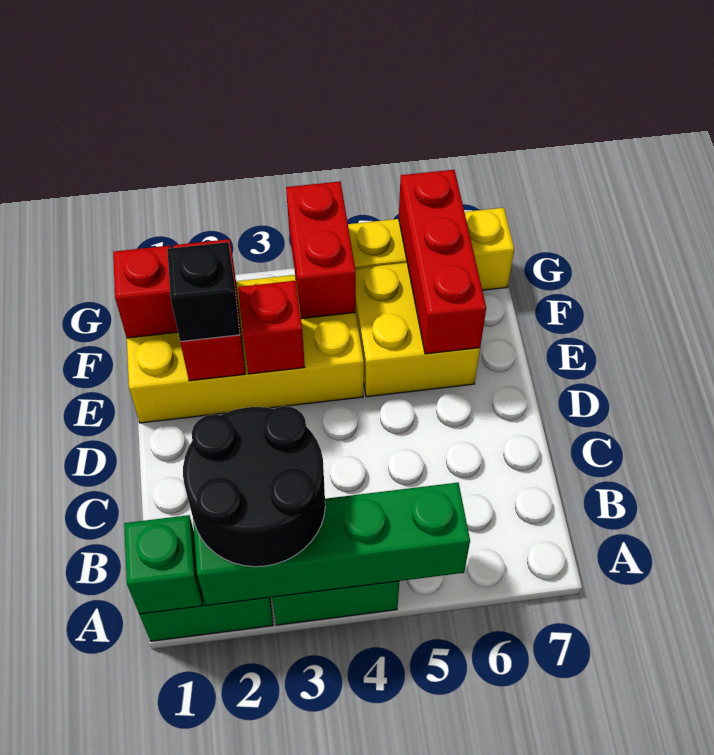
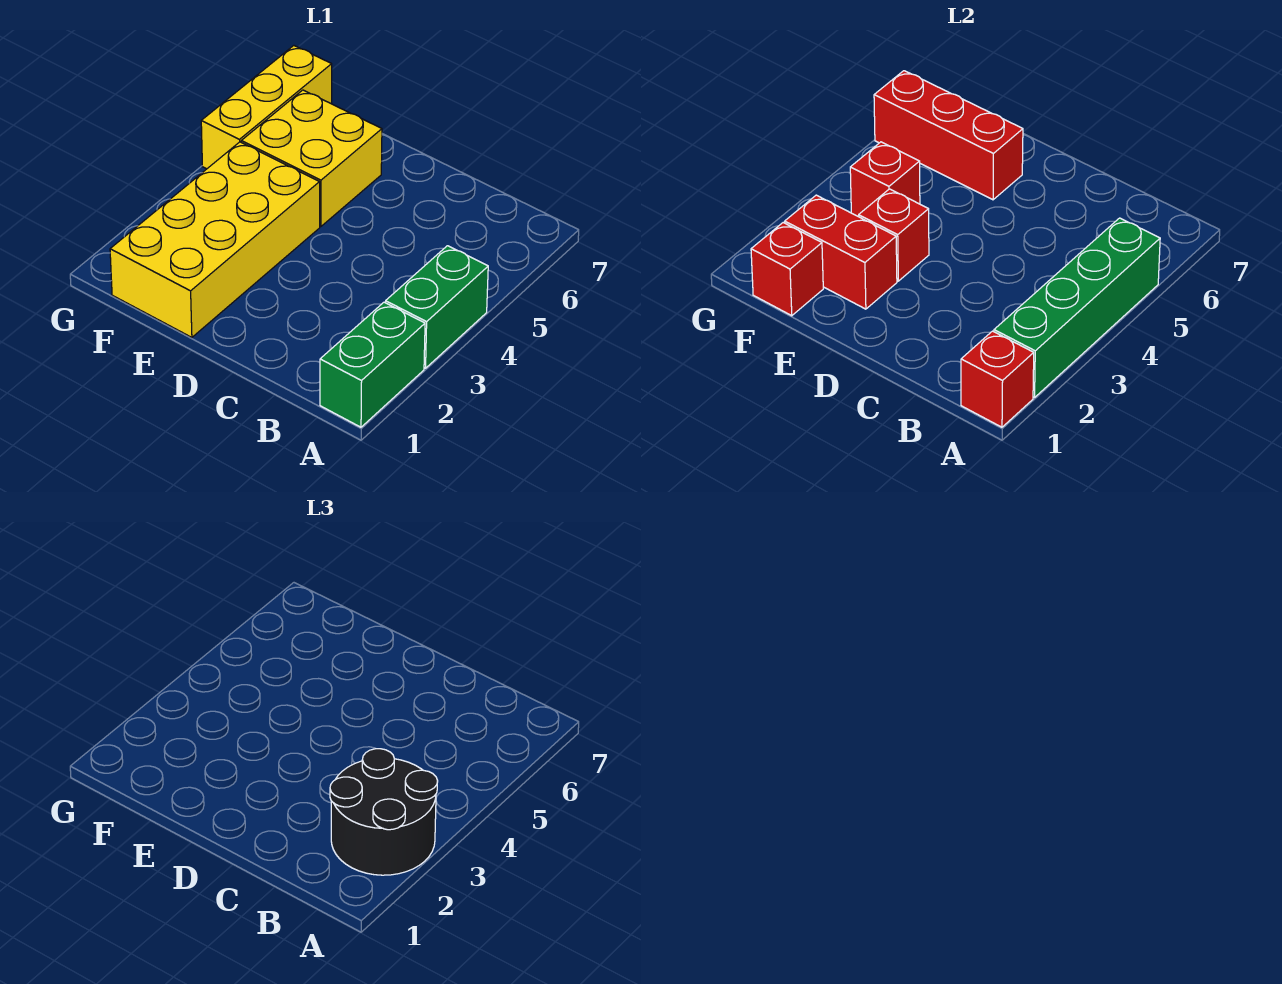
green brick A1 level 2 -> red brick A1 level 2
black brick E2 level 3 -> none
red brick F4:G4 level 2 -> red brick F4 level 2

